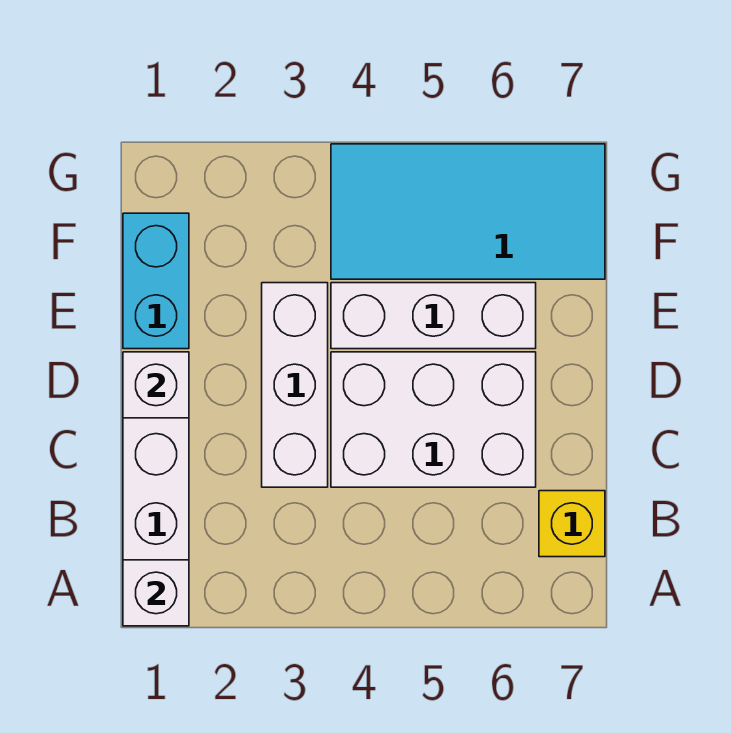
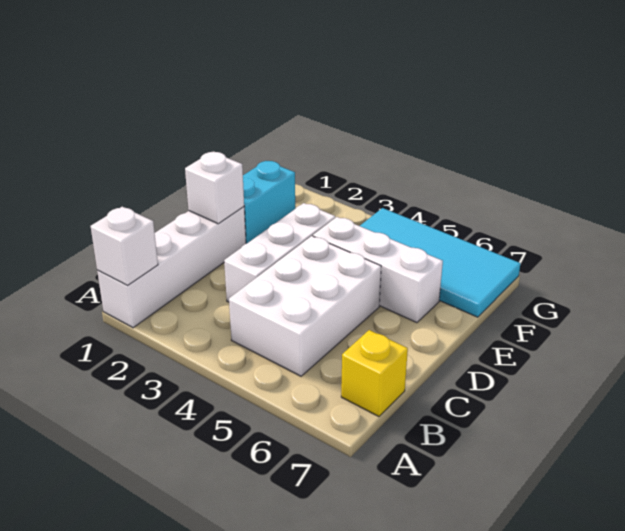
white brick C4:D6 level 1 -> white brick B4:D5 level 1

